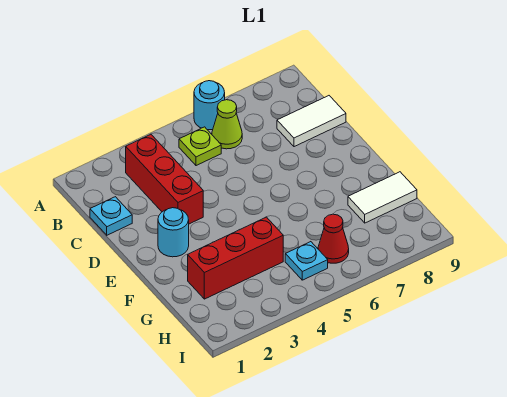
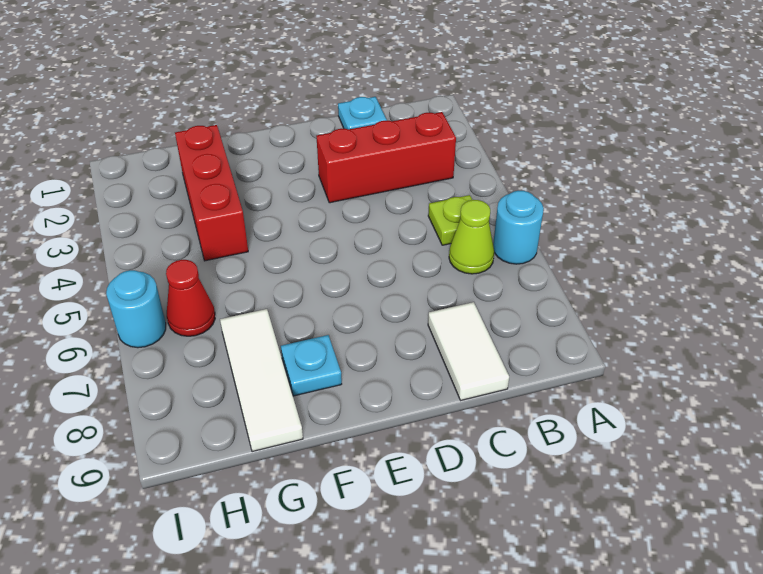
cyan round brick E2 level 1 -> cyan round brick I6 level 1
white tile G8:G9 level 1 -> white tile G7:G9 level 1
cyan plate H5 level 1 -> cyan plate F8 level 1

